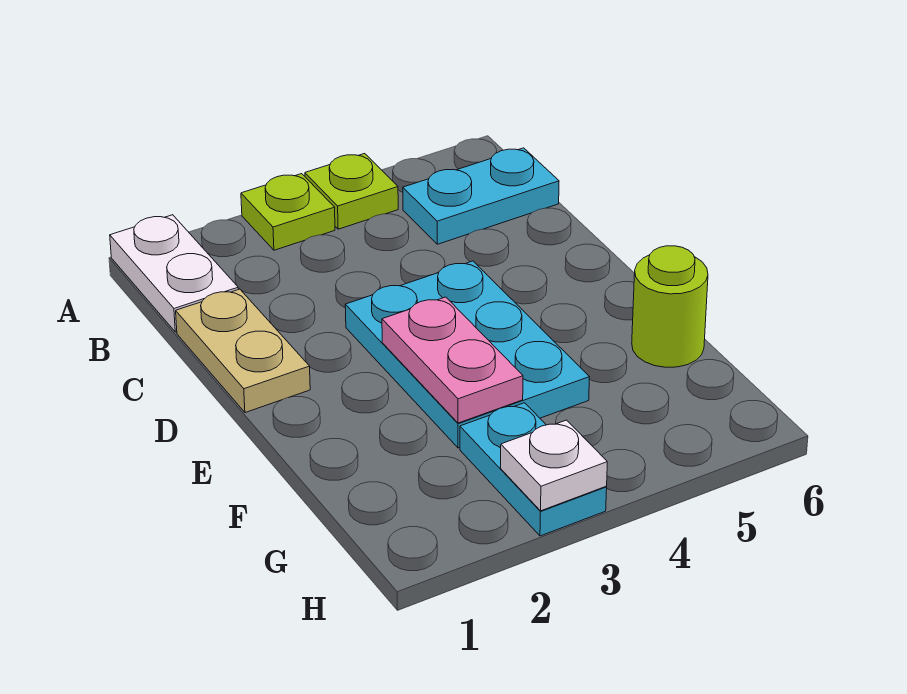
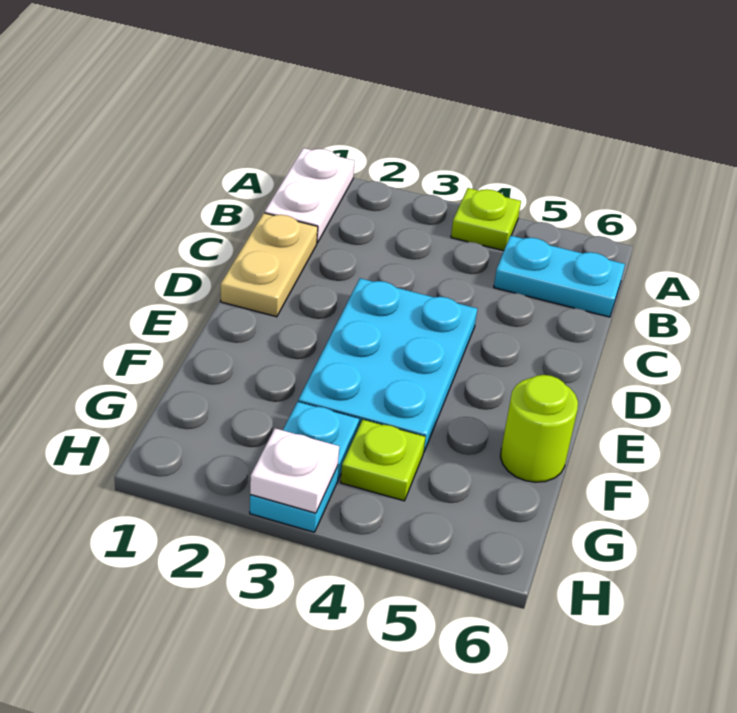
lime plate A3 level 1 -> lime plate G4 level 1
pink plate E3:F3 level 2 -> none

